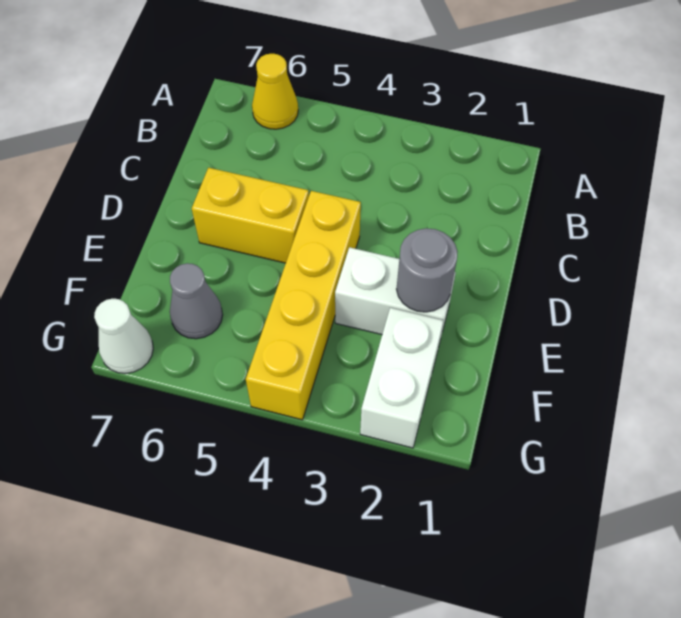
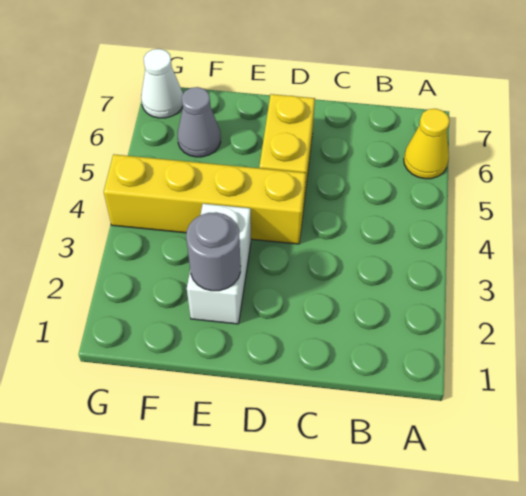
white brick F2:G2 level 1 -> none

